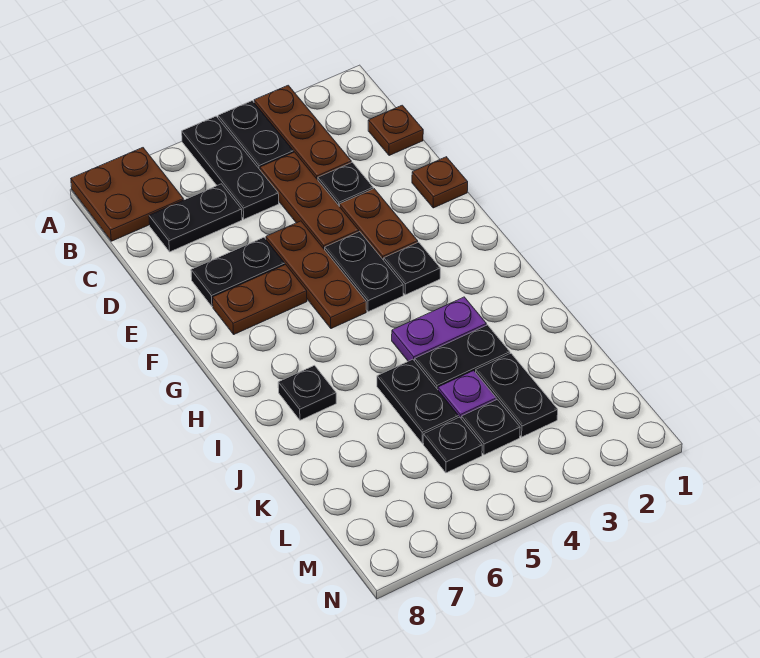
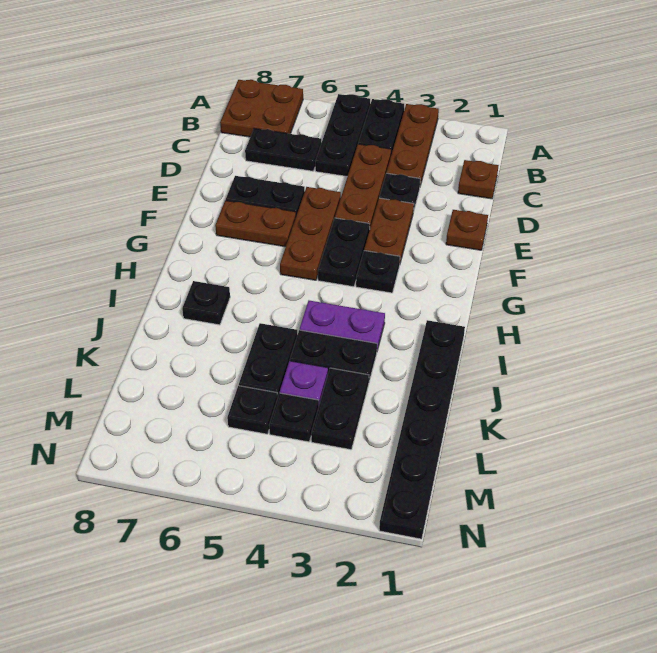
none -> black plate I1:N1 level 1

